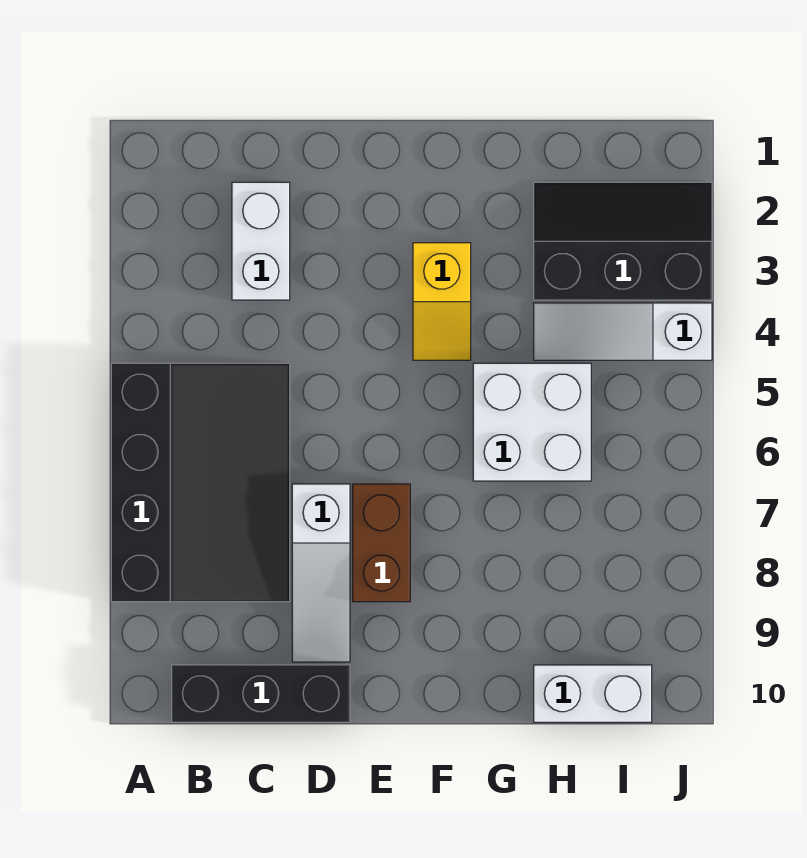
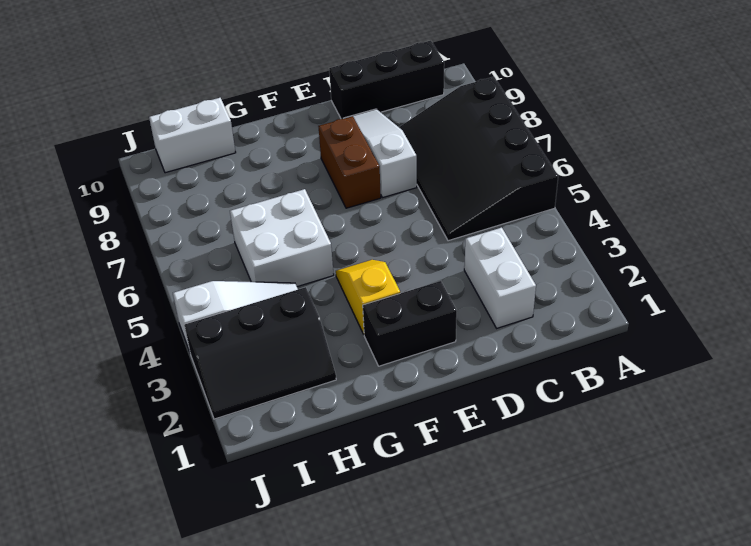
none -> black brick E2:F2 level 1

